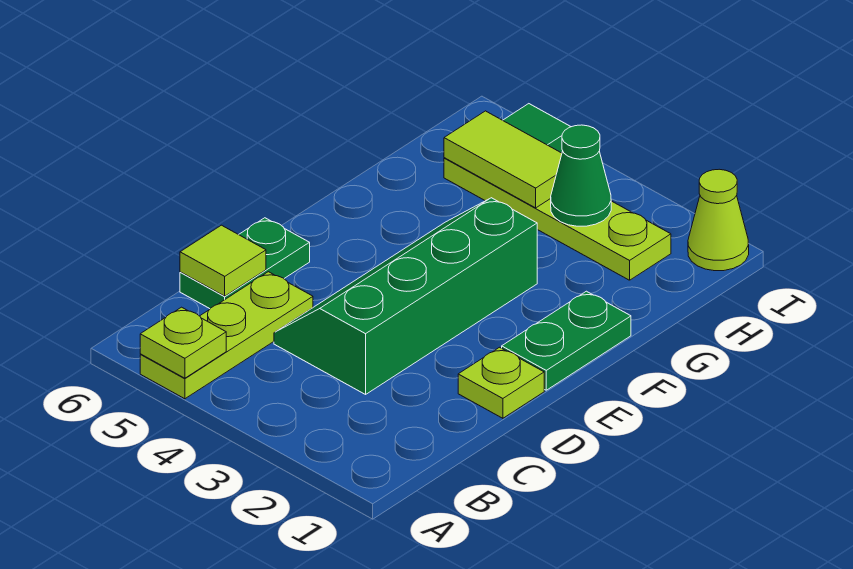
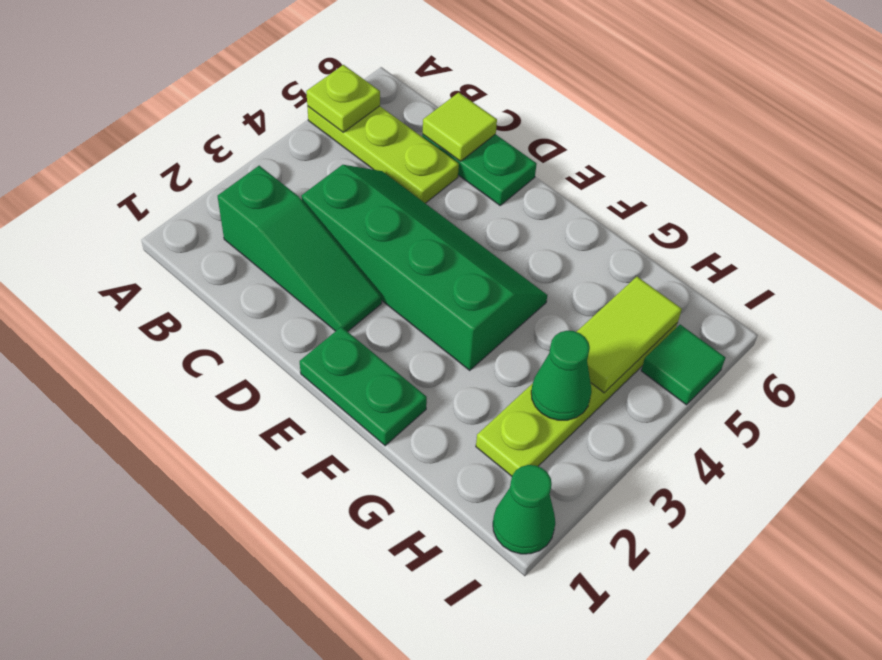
none -> green slope B2:D2 level 1 top B
lime plate D1 level 1 -> none
lime cone I1 level 1 -> green cone I1 level 1

